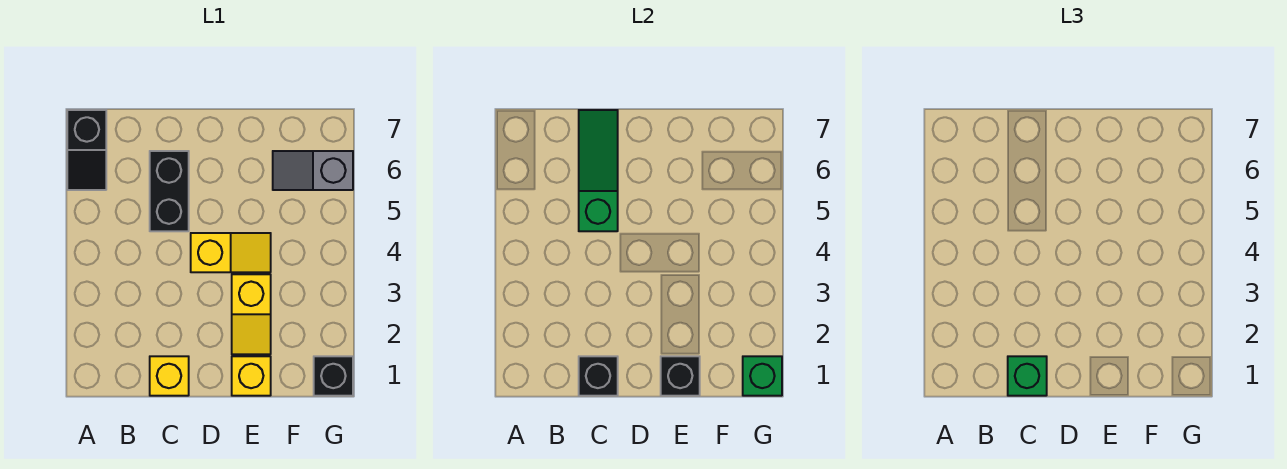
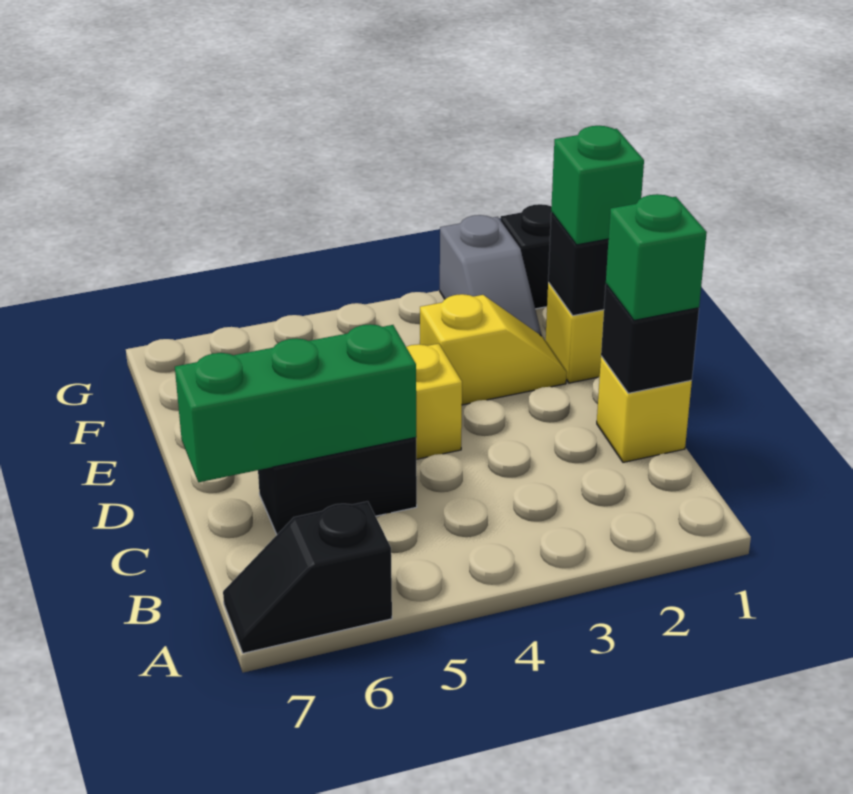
black slope A6:A7 level 1 top 7 -> black slope A6:A7 level 1 top 6
green slope C5:C7 level 2 top 5 -> green brick C5:C7 level 2
grey slope F6:G6 level 1 top G -> grey slope F2:G2 level 1 top G
green brick G1 level 2 -> green brick E1 level 3

